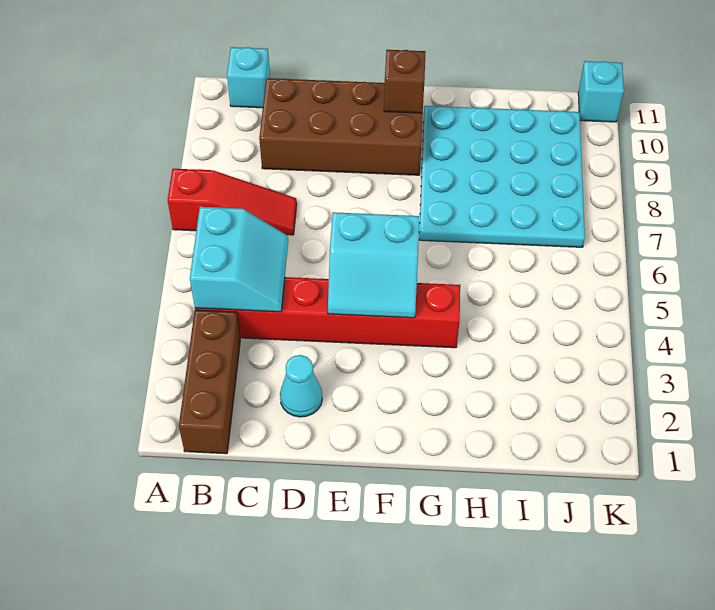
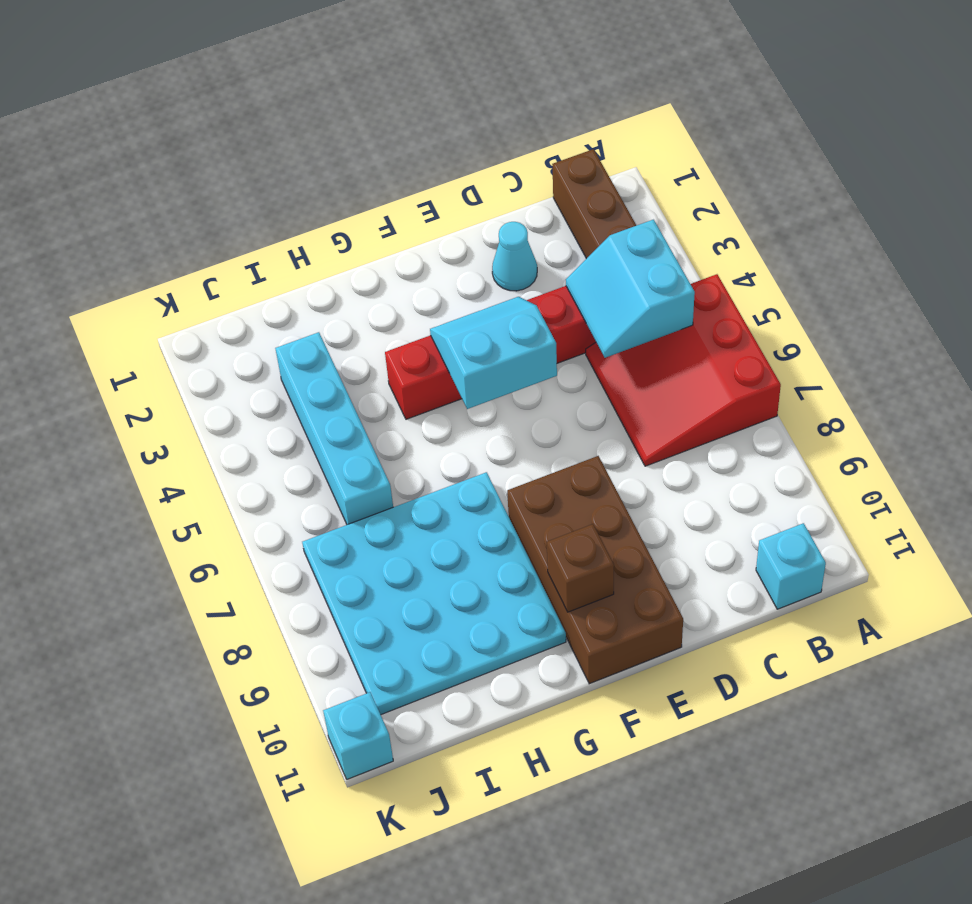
red slope A7:C7 level 1 top A -> red slope A5:C7 level 1 top A
brown brick C9:F10 level 1 -> brown brick E8:F11 level 1
none -> cyan brick I3:I6 level 1

